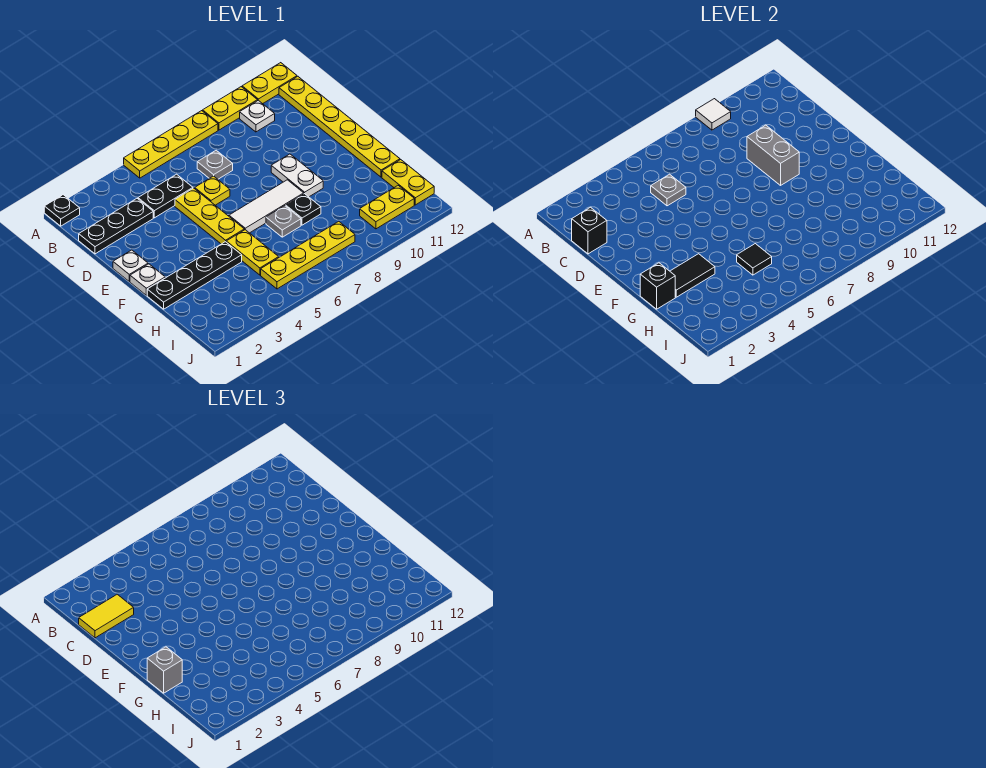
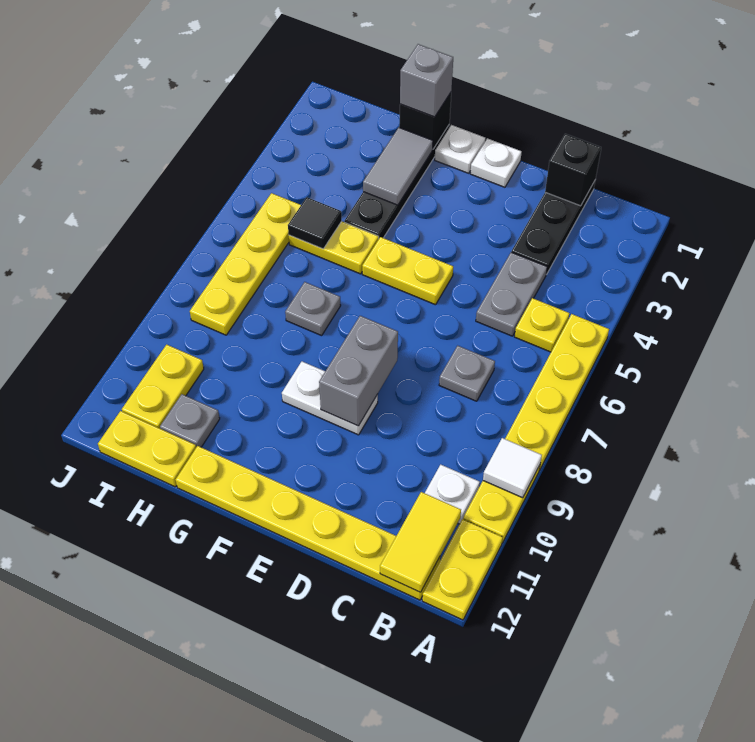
black plate A1 level 1 -> none
yellow tile C1:C2 level 3 -> yellow tile B11:B12 level 2
black plate C4:C5 level 1 -> grey plate C4:C5 level 1
grey plate C5 level 2 -> grey plate H11 level 1
yellow plate D5:F5 level 1 -> yellow plate E5:F5 level 1
yellow plate D6 level 1 -> yellow plate B5 level 1
grey brick D9:E9 level 2 -> grey brick E8:E9 level 2
white tile F6:F8 level 1 -> none
black tile G2:G3 level 2 -> grey tile G2:G3 level 2
black plate G8 level 1 -> none

